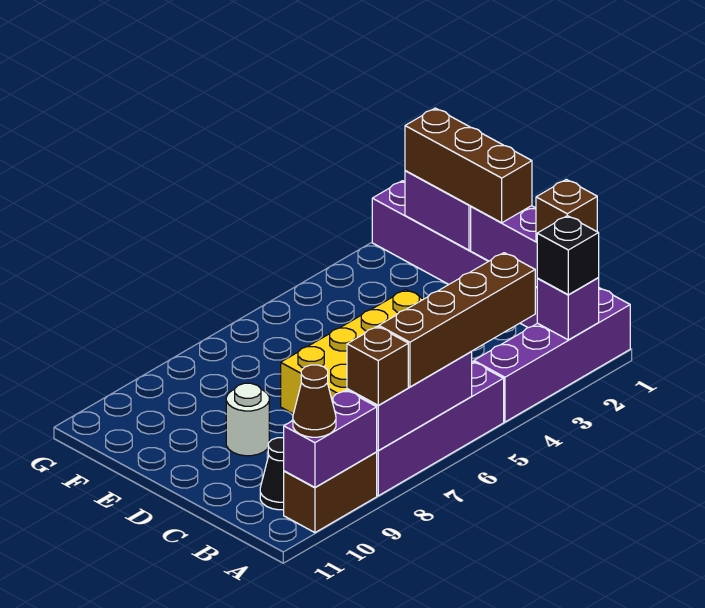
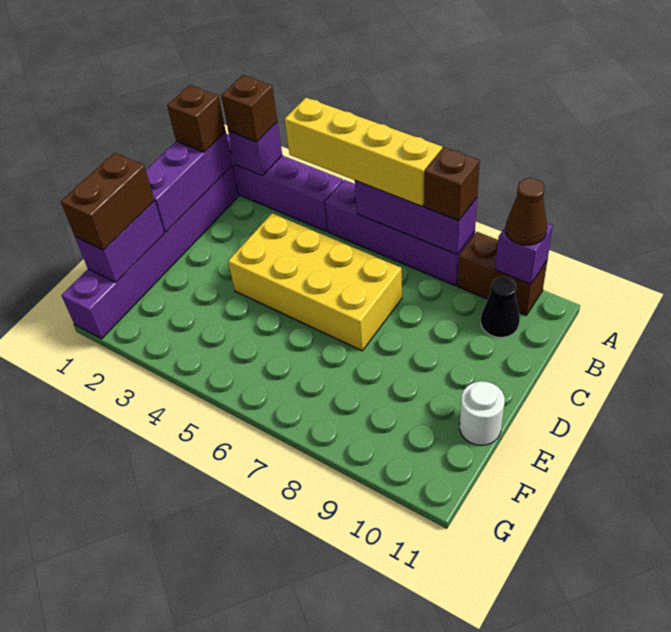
black brick A2 level 3 -> brown brick A2 level 3
brown brick A4:A7 level 3 -> yellow brick A4:A7 level 3
purple brick A9:A10 level 2 -> purple brick A10 level 2
brown brick D1:F1 level 3 -> brown brick E1:F1 level 3
white round brick D9 level 1 -> white round brick E11 level 1

